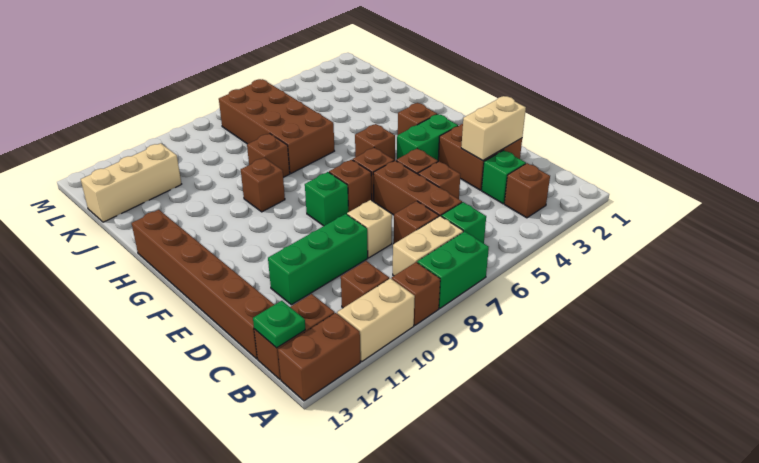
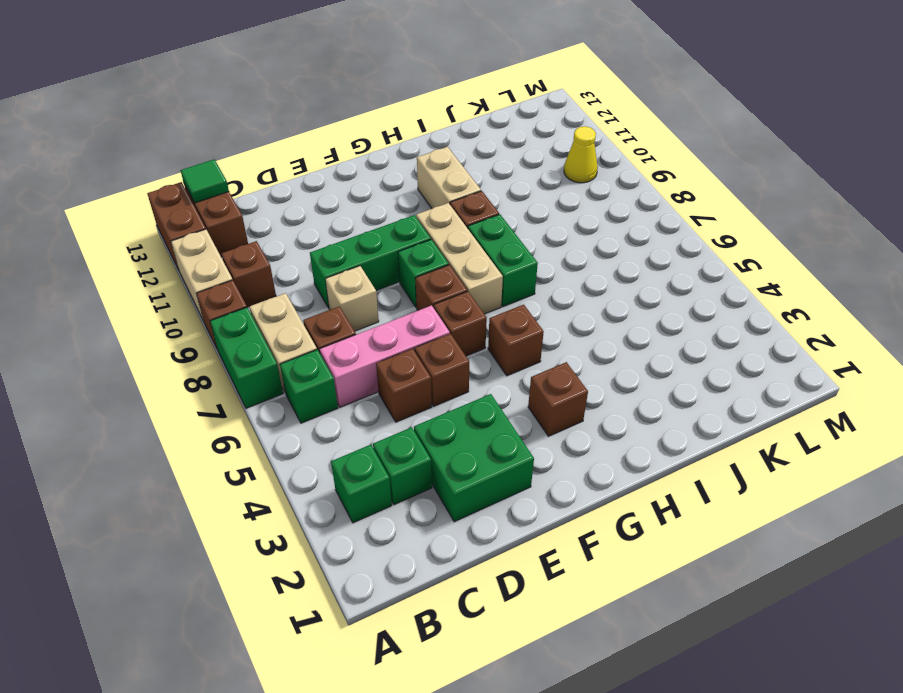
brown brick B3 level 1 -> green brick B3 level 1
green plate B13 level 2 -> green tile B13 level 2
brown brick C6:E6 level 1 -> pink brick C6:E6 level 1
brown brick C13:H13 level 1 -> none
brown brick D2:E3 level 1 -> green brick D2:E3 level 1
tan brick D2:D3 level 2 -> tan brick H10:H11 level 1
green brick D9:D11 level 1 -> green brick D9:F9 level 1
green brick F3:F4 level 1 -> green brick H7:H8 level 1
brown brick I6:L7 level 1 -> none
brown brick I8 level 1 -> none
tan brick K11:K13 level 1 -> tan brick G7:G9 level 1
none -> yellow cone L10 level 1

